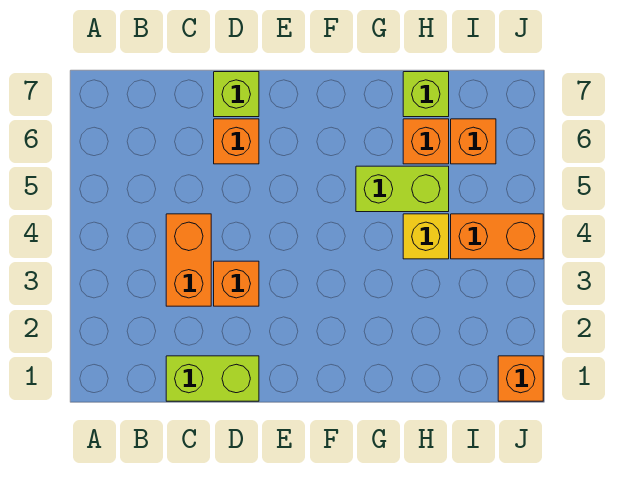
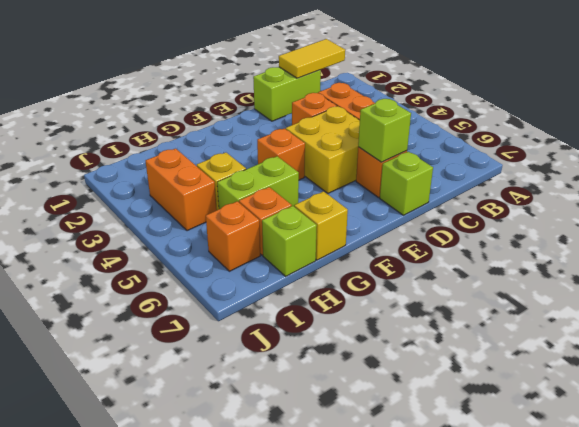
none -> yellow tile B1:C1 level 2
none -> yellow brick D4:E5 level 1
none -> lime brick D6 level 2
none -> yellow brick G7 level 1
orange brick I4:J4 level 1 -> orange brick I3:I4 level 1
orange brick J1 level 1 -> orange brick F4 level 1

